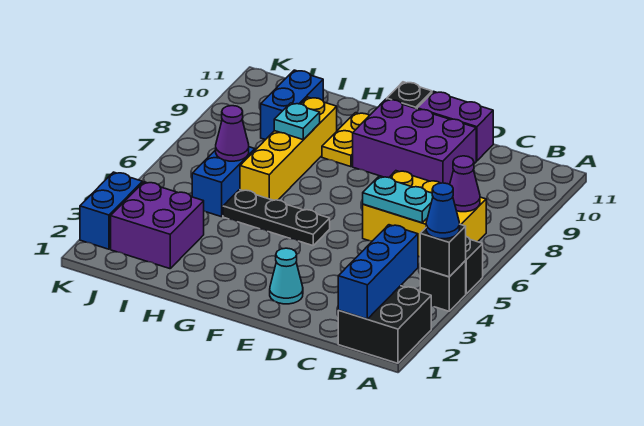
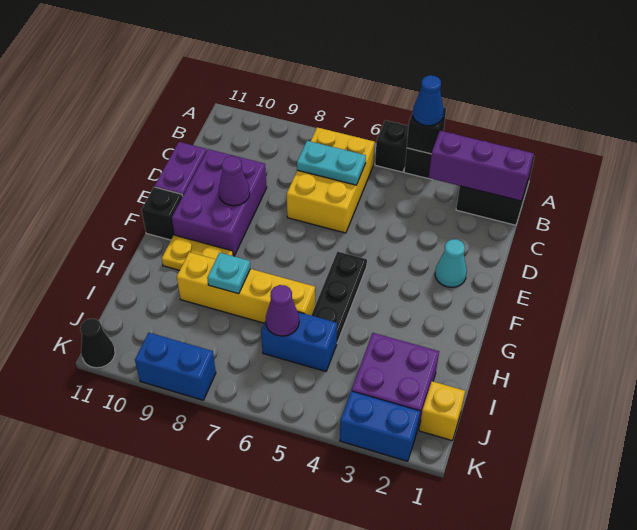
blue brick B1:B3 level 2 -> purple brick B1:B3 level 2
purple cone B7 level 2 -> purple cone E9 level 2
cyan plate C6:D6 level 2 -> cyan plate C6:C7 level 2
blue brick I9:I10 level 1 -> blue brick K8:K9 level 1
none -> yellow brick J1 level 1
none -> black cone K11 level 1

